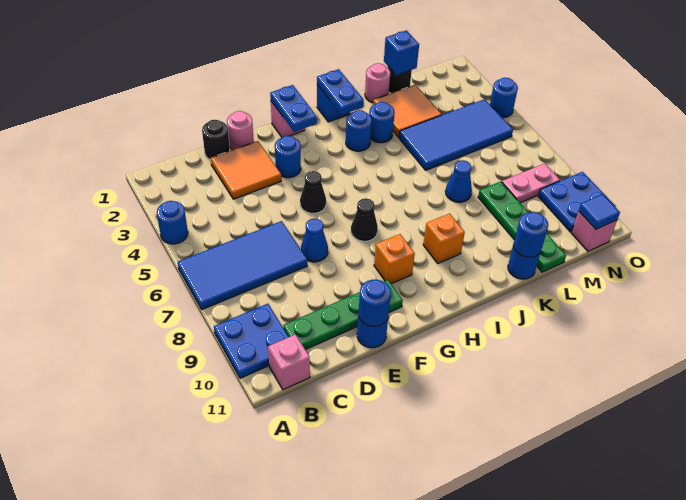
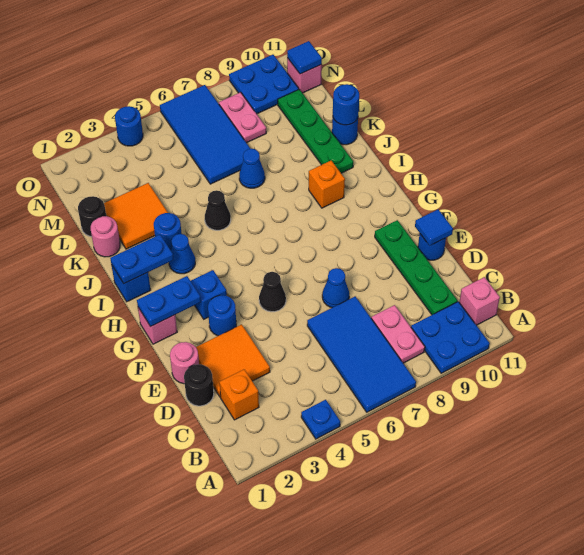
blue round brick A4 level 1 -> blue plate A4 level 1
none -> pink plate B8:C8 level 1
blue round brick E11 level 2 -> blue tile E11 level 2
black cone G7 level 1 -> black cone J5 level 1
orange brick G9 level 1 -> orange brick C2 level 1
blue round brick I3 level 1 -> blue cone I3 level 1
blue tile K4:N5 level 1 -> blue tile L6:O7 level 1
blue brick L1 level 2 -> blue brick G3 level 1
green plate L8:L11 level 1 -> green plate J10:M10 level 1

